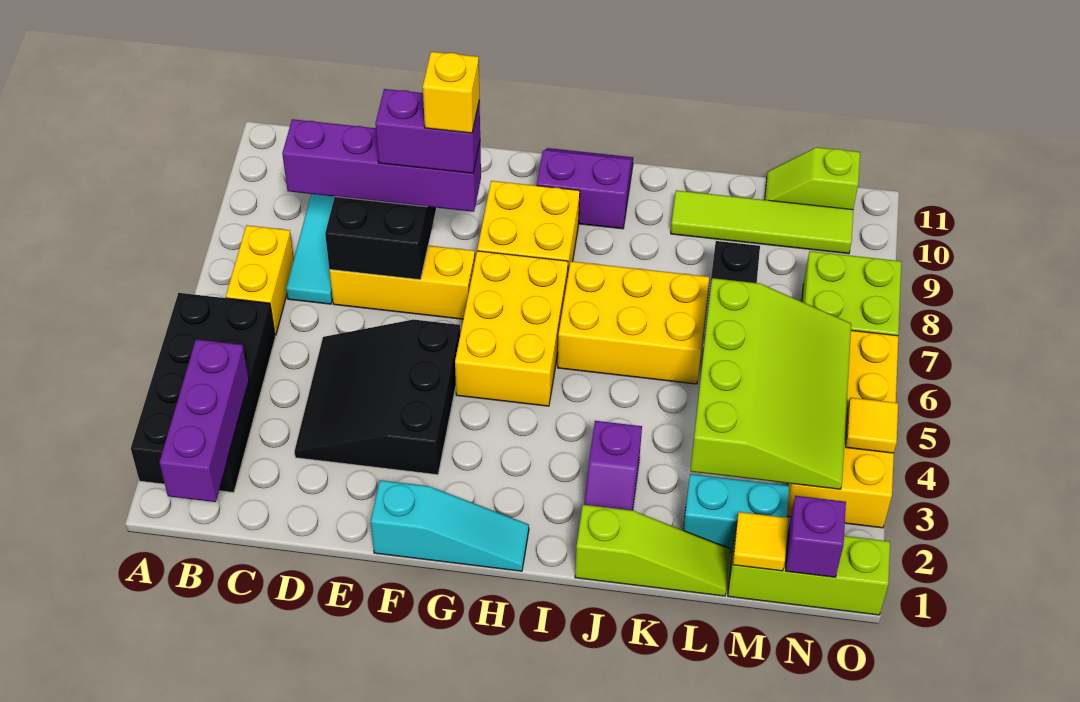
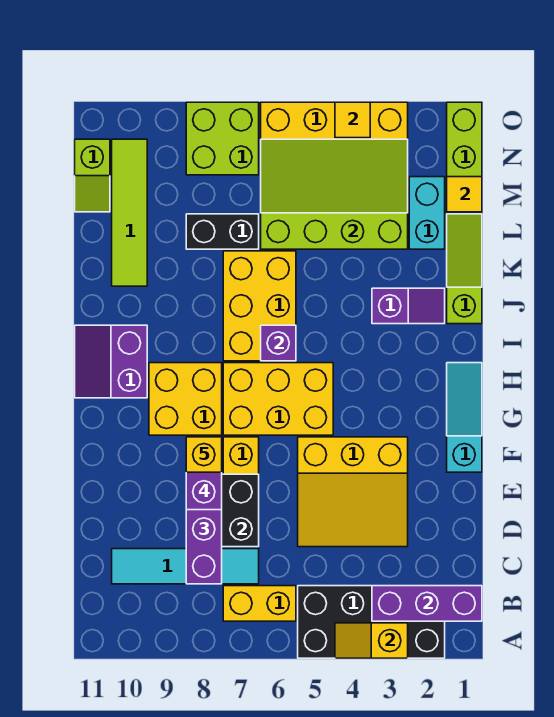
none -> yellow slope A3:A4 level 2 top 3
black slope D3:F5 level 1 top F -> yellow slope D3:F5 level 1 top F
purple brick N1 level 2 -> purple brick I6 level 2

